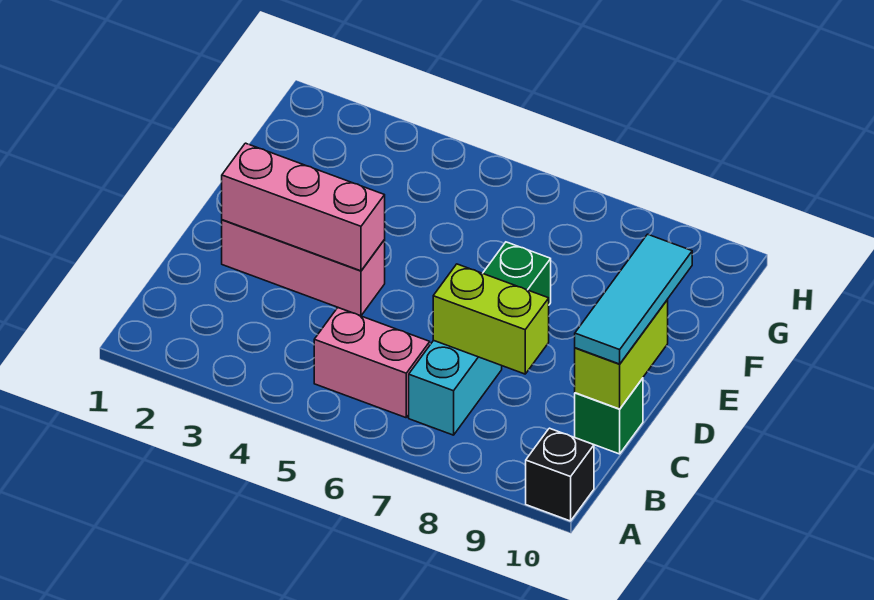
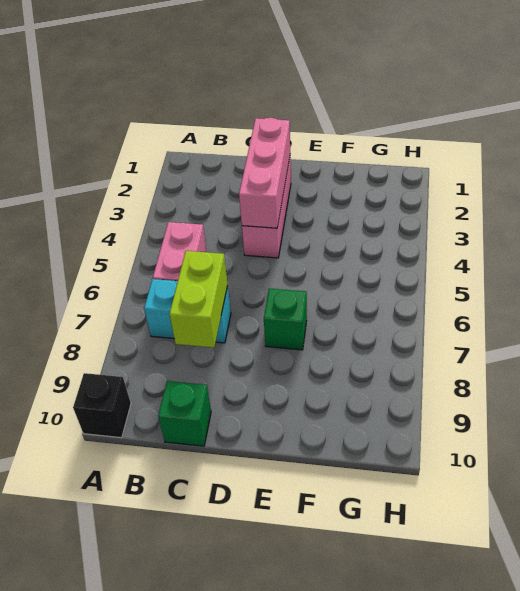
lime brick C10:D10 level 2 -> none
cyan tile C10:E10 level 3 -> none

